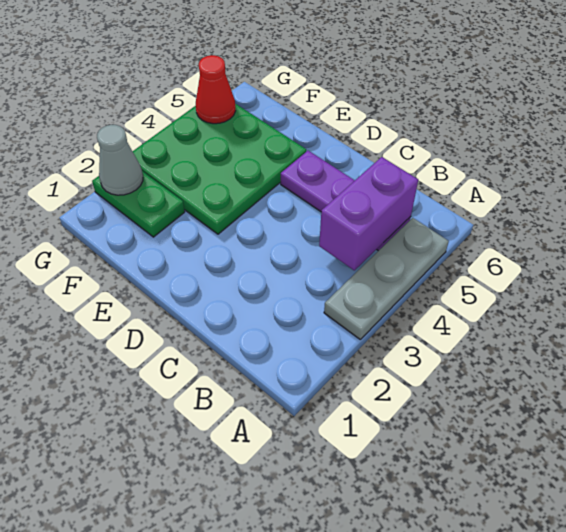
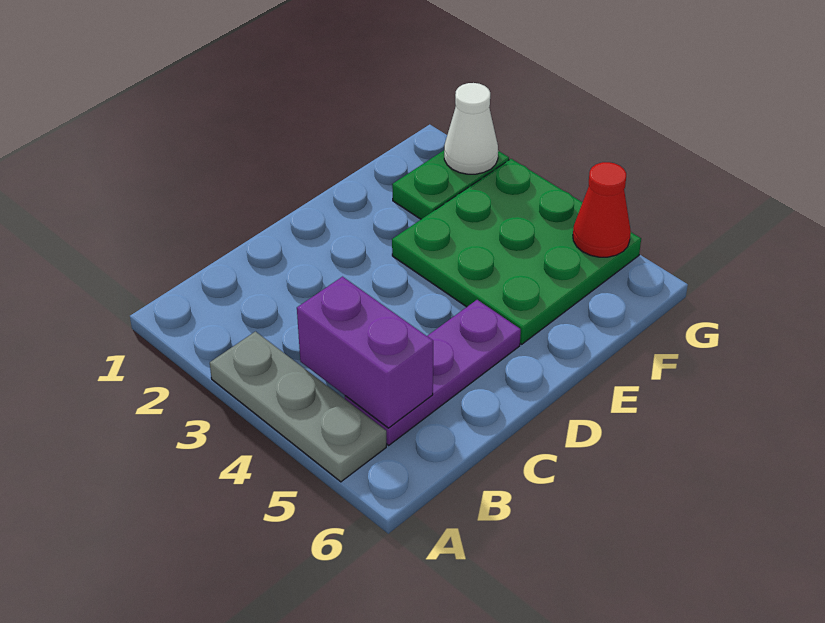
grey cone G2 level 2 -> white cone G2 level 2

